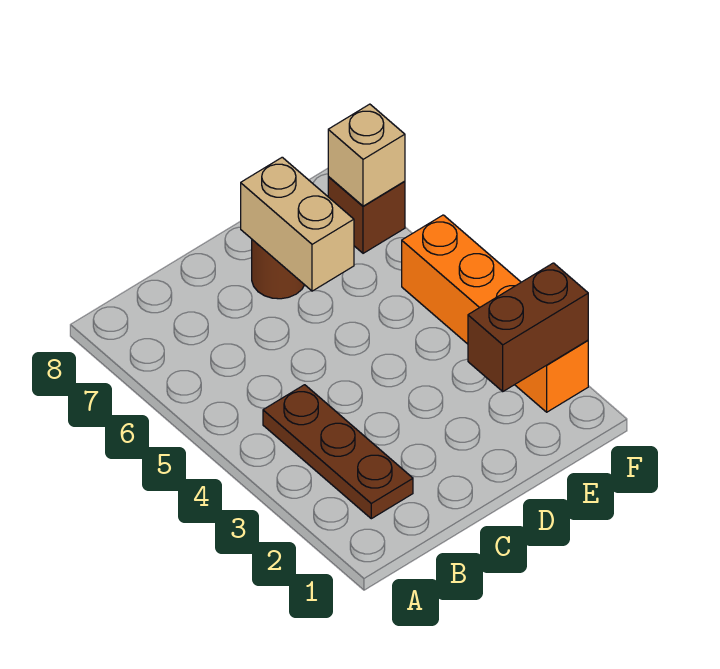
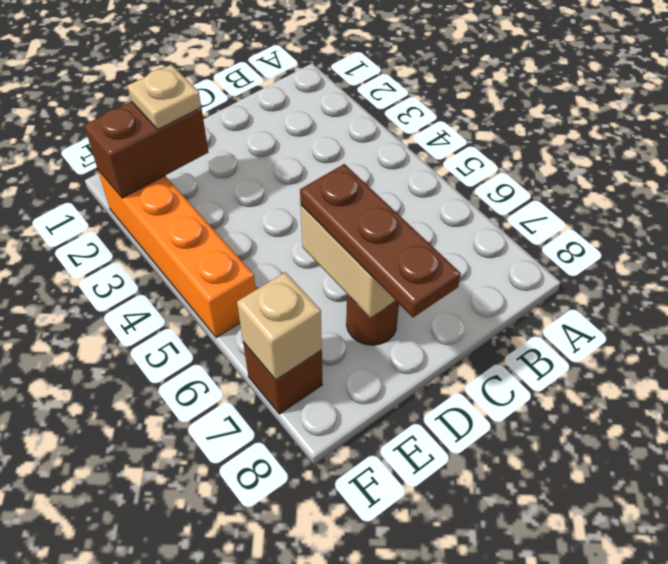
brown plate B2:B4 level 1 -> brown plate D6:D8 level 3
none -> tan plate E2 level 3

